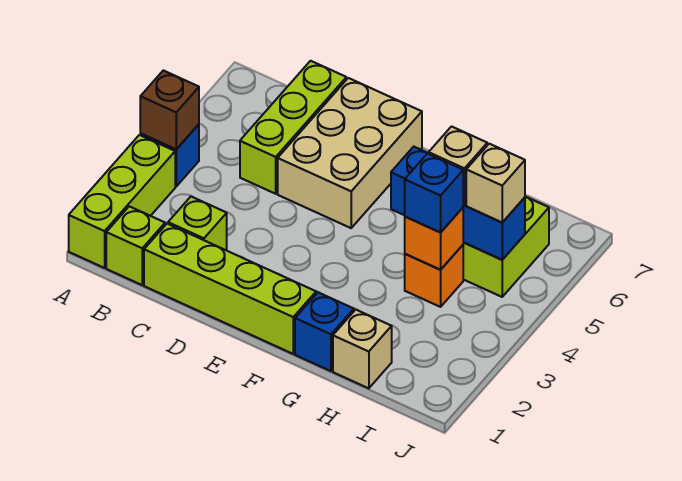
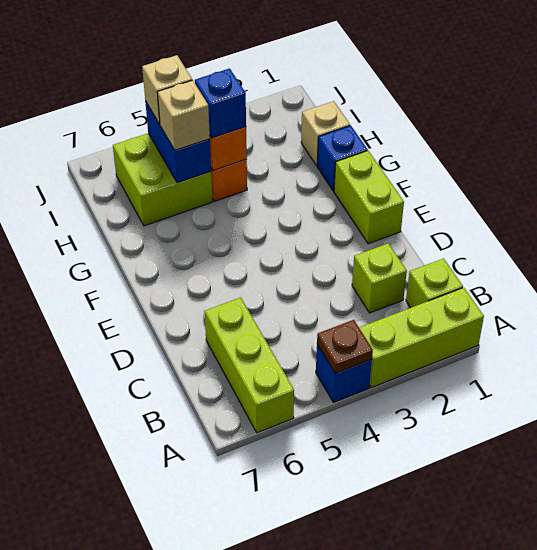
brown brick A4 level 2 -> brown plate A4 level 2
lime brick C1:F1 level 1 -> lime brick E1:F1 level 1
lime brick C5:C7 level 1 -> lime brick A6:C6 level 1
tan brick D5:E7 level 1 -> none
blue brick G5:I5 level 2 -> blue brick H5:I5 level 2

